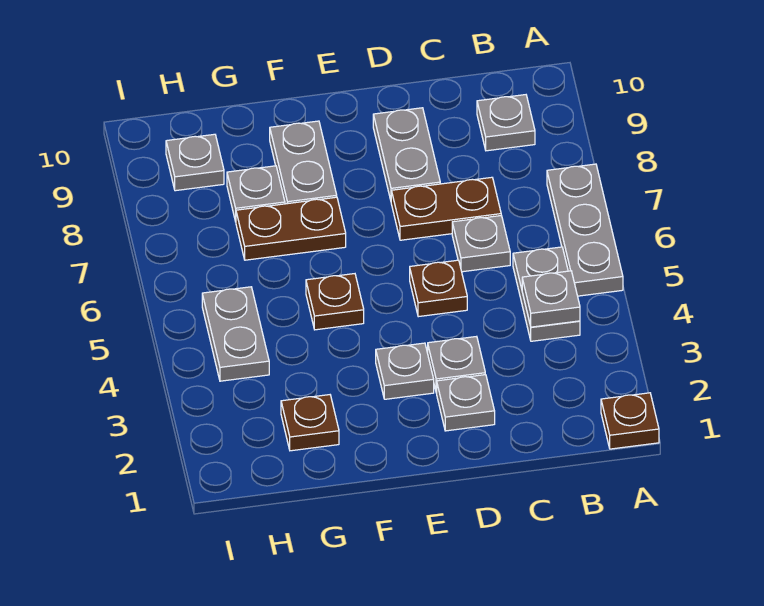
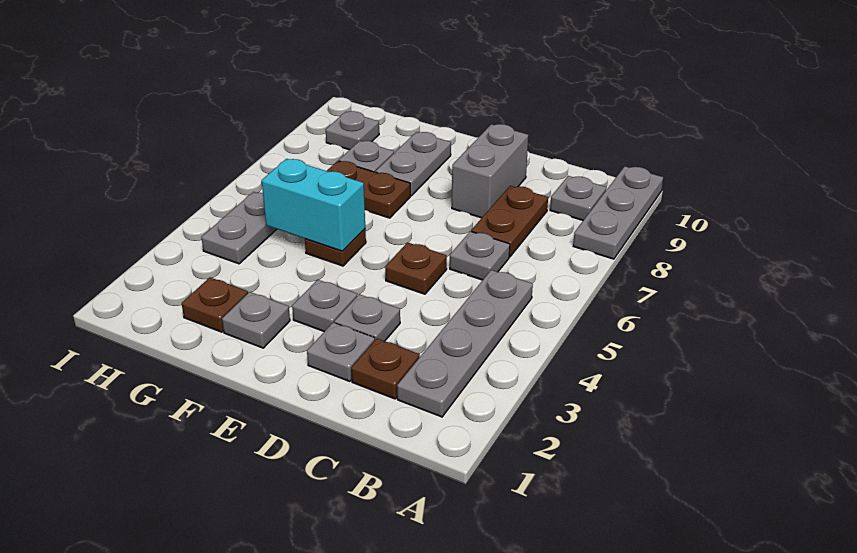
brown plate A1 level 1 -> brown plate C2 level 1
grey plate A5:A7 level 1 -> grey plate A8:A10 level 1
grey plate B4:B5 level 1 -> grey plate B2:B5 level 1
grey plate B4 level 2 -> grey plate F2 level 1
brown plate C7:D7 level 1 -> brown plate C7:C8 level 1
grey plate D8:D9 level 1 -> grey brick D8:D9 level 1
none -> cyan brick F5:G5 level 2

